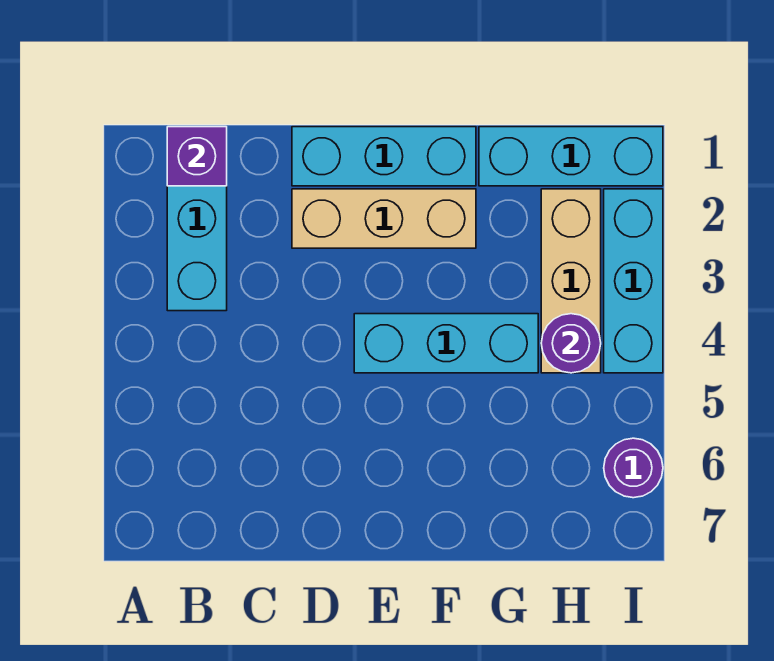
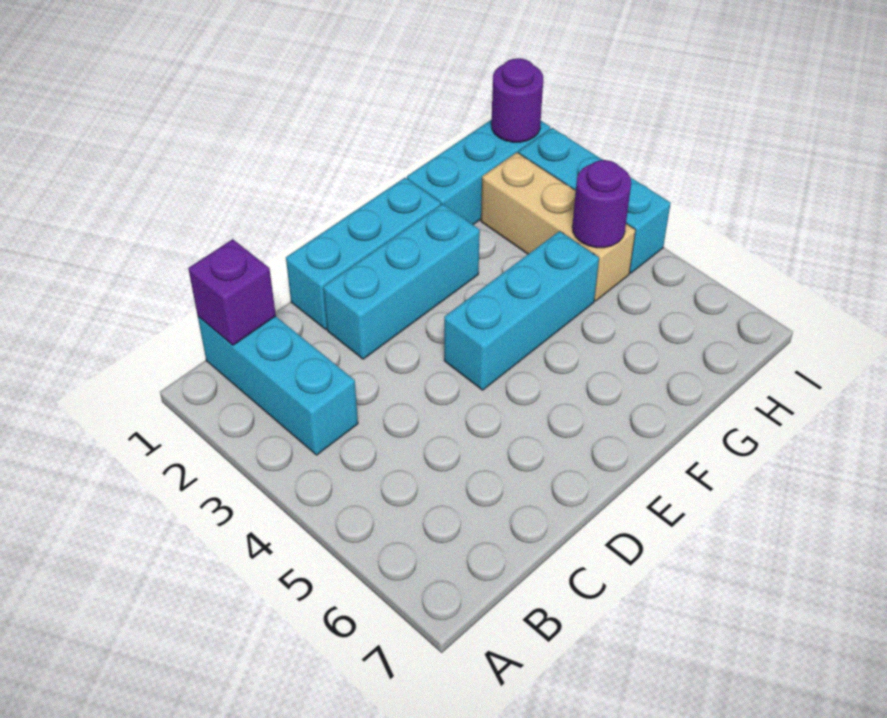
tan brick D2:F2 level 1 -> cyan brick D2:F2 level 1
purple round brick I6 level 1 -> purple round brick I1 level 2

